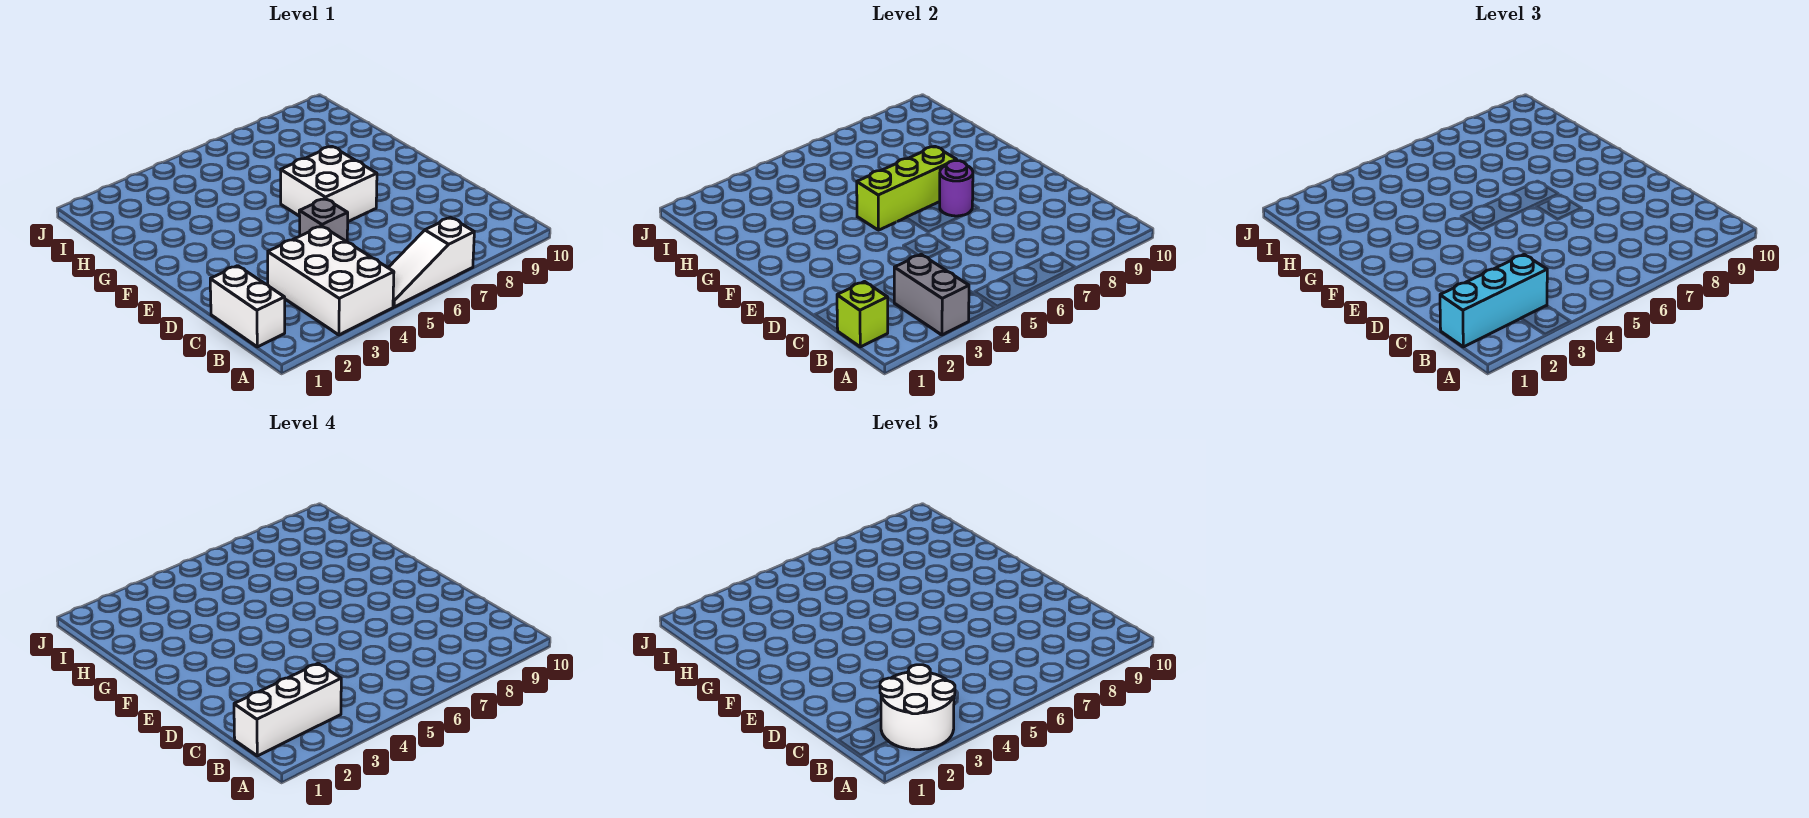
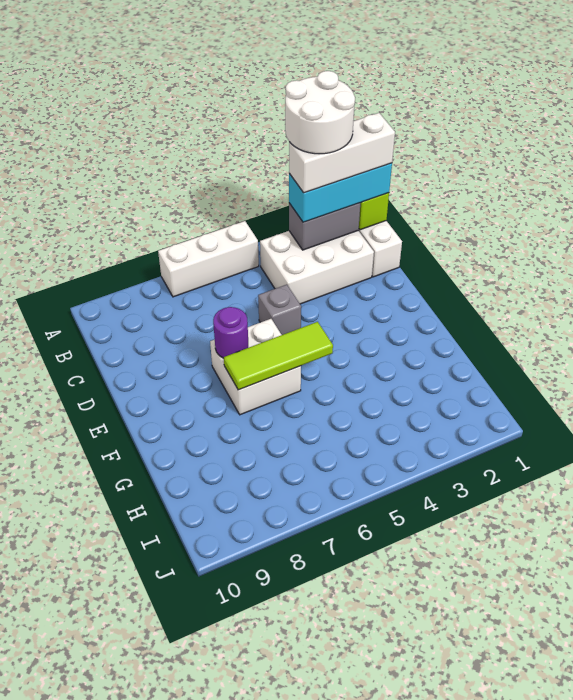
white brick A3:C4 level 1 -> white brick B2:C4 level 1
grey brick A3:B3 level 2 -> grey brick B2:B3 level 2
white slope A5:A7 level 1 top 7 -> white brick A5:A7 level 1
lime brick F5:F7 level 2 -> lime tile F5:F7 level 2

